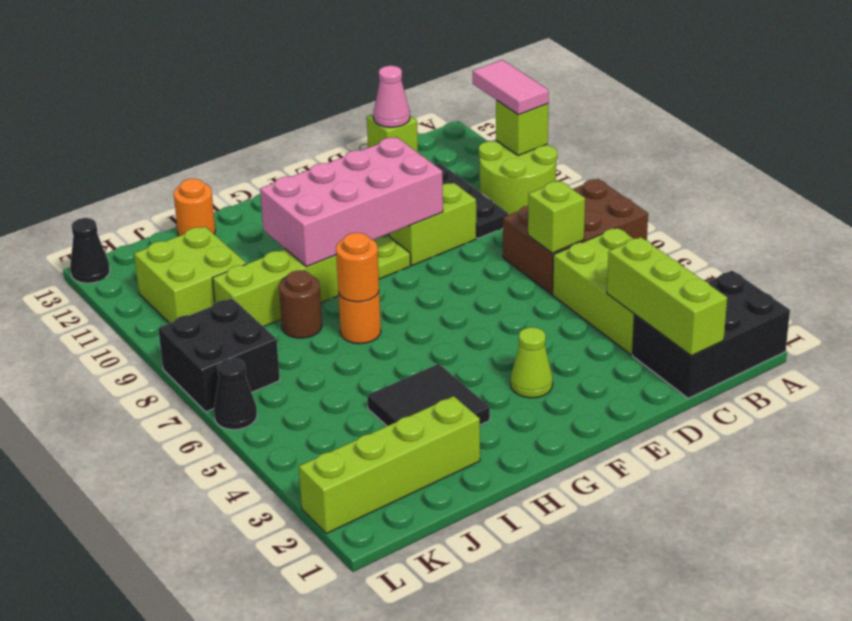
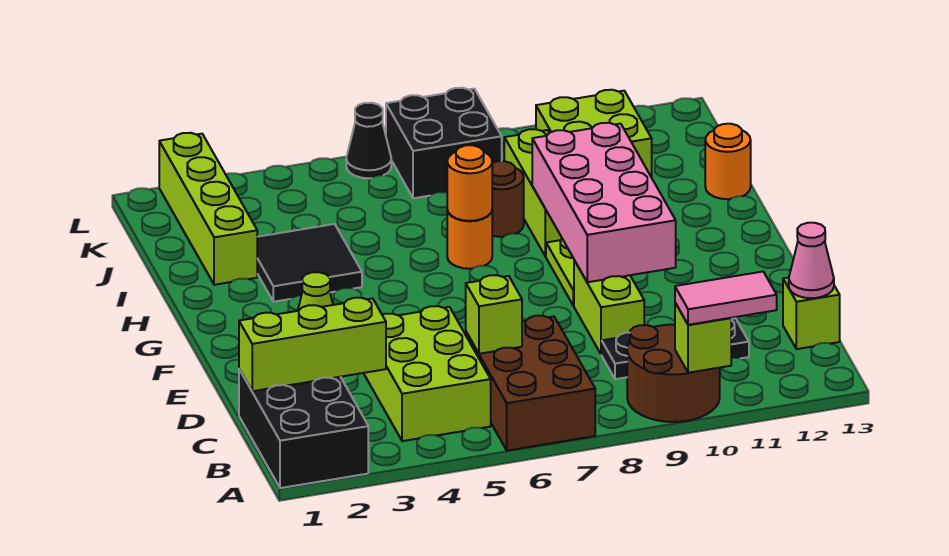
lime round brick A9:B10 level 1 -> brown round brick A9:B10 level 1
lime brick B3:C5 level 1 -> lime brick B4:D5 level 1
black cone L13 level 1 -> none

